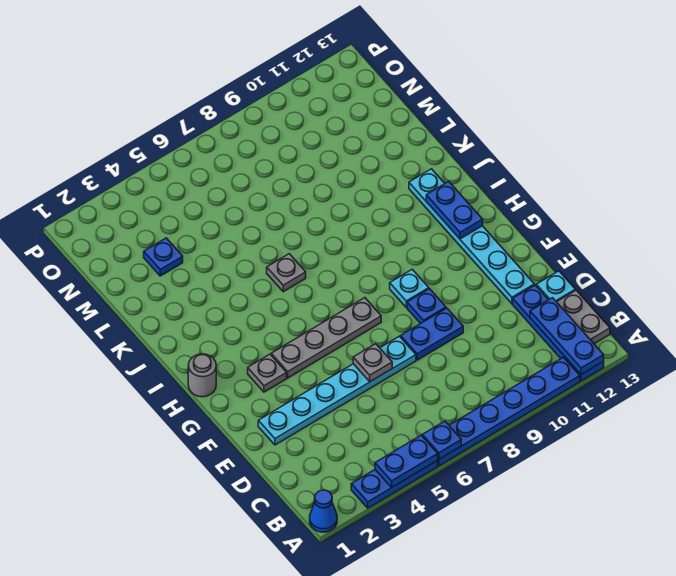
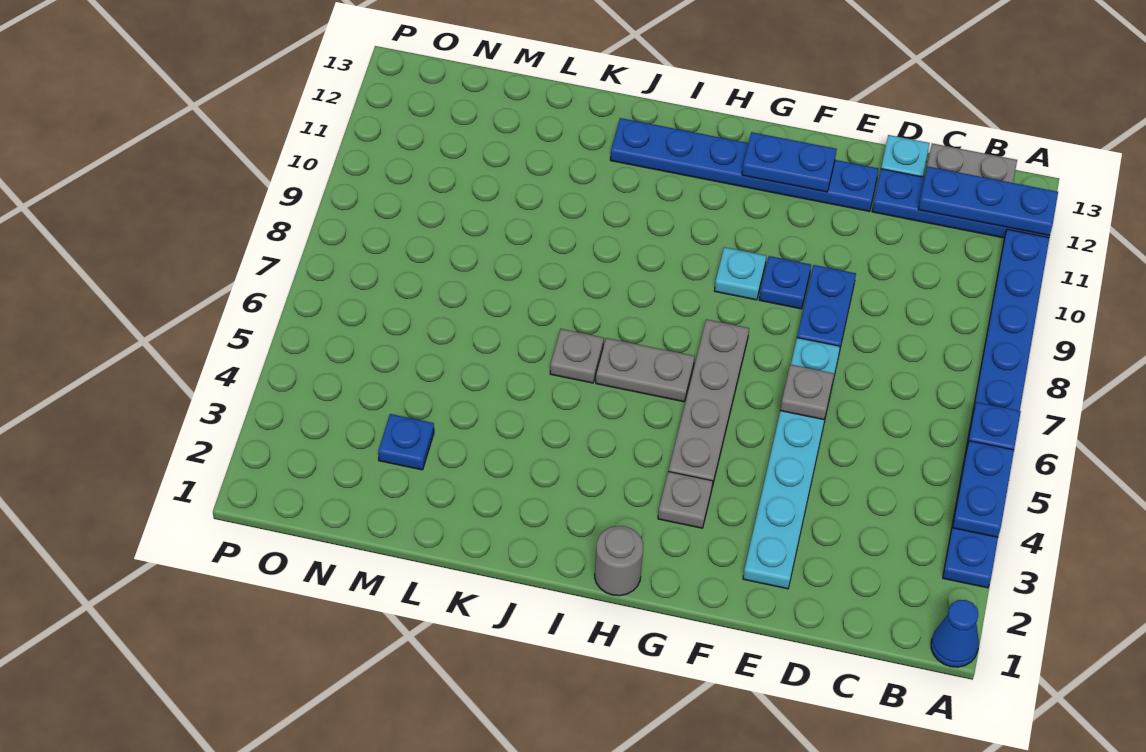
cyan plate E12:J12 level 1 -> blue plate E12:J12 level 1
none -> grey plate H6:I6 level 1
blue plate H12:I12 level 2 -> blue plate F12:G12 level 2

